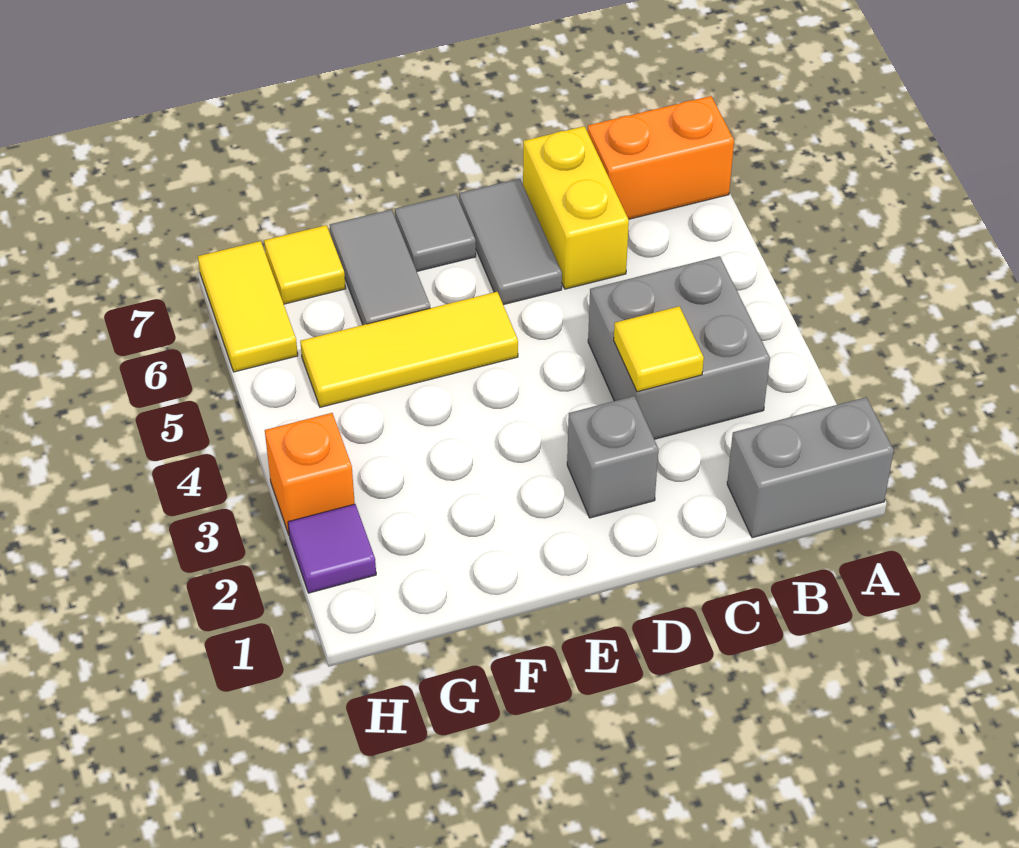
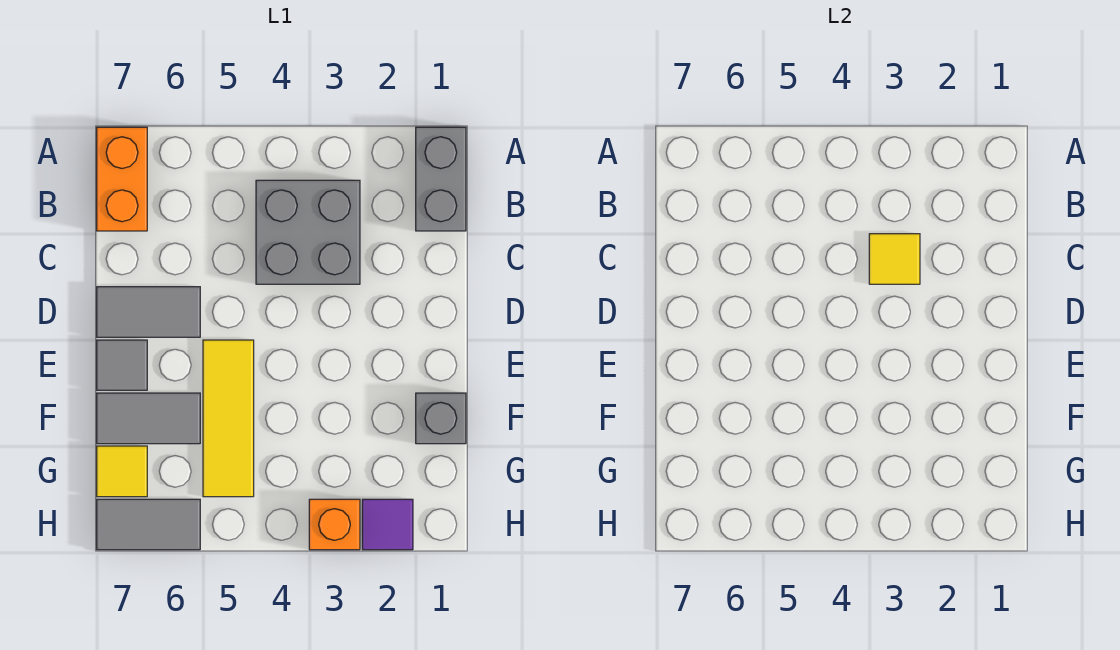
yellow brick C6:C7 level 1 -> none
grey brick D2 level 1 -> grey brick F1 level 1
yellow tile H6:H7 level 1 -> grey tile H6:H7 level 1

